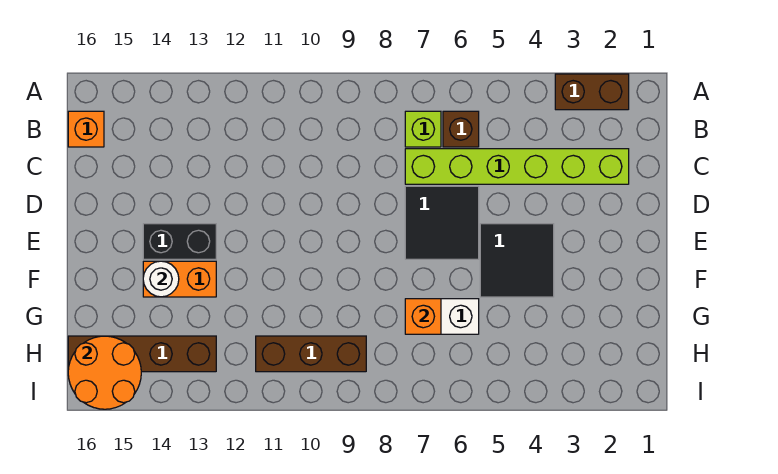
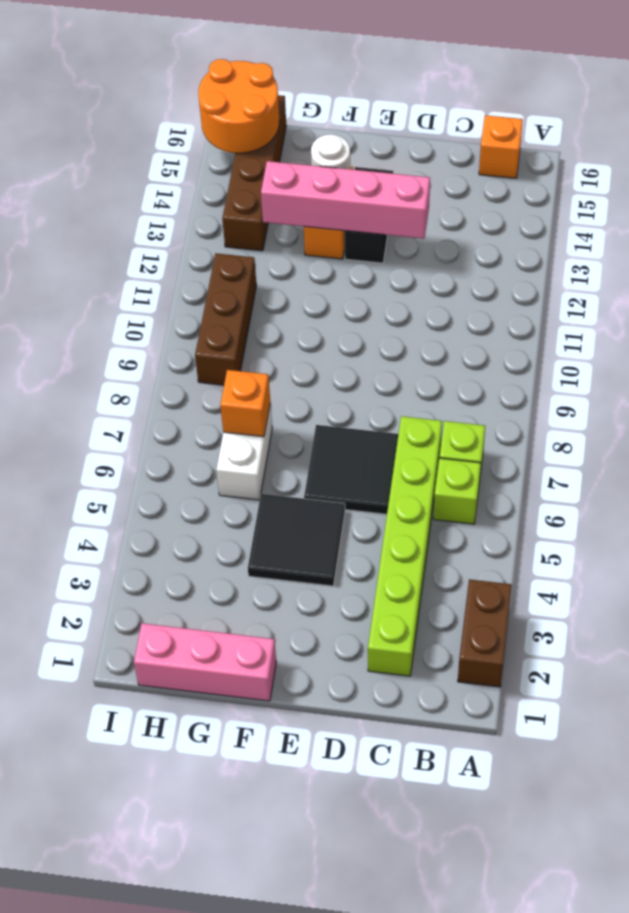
brown brick B6 level 1 -> lime brick B6 level 1
none -> pink brick D13:G13 level 2
none -> pink brick F1:H1 level 1

